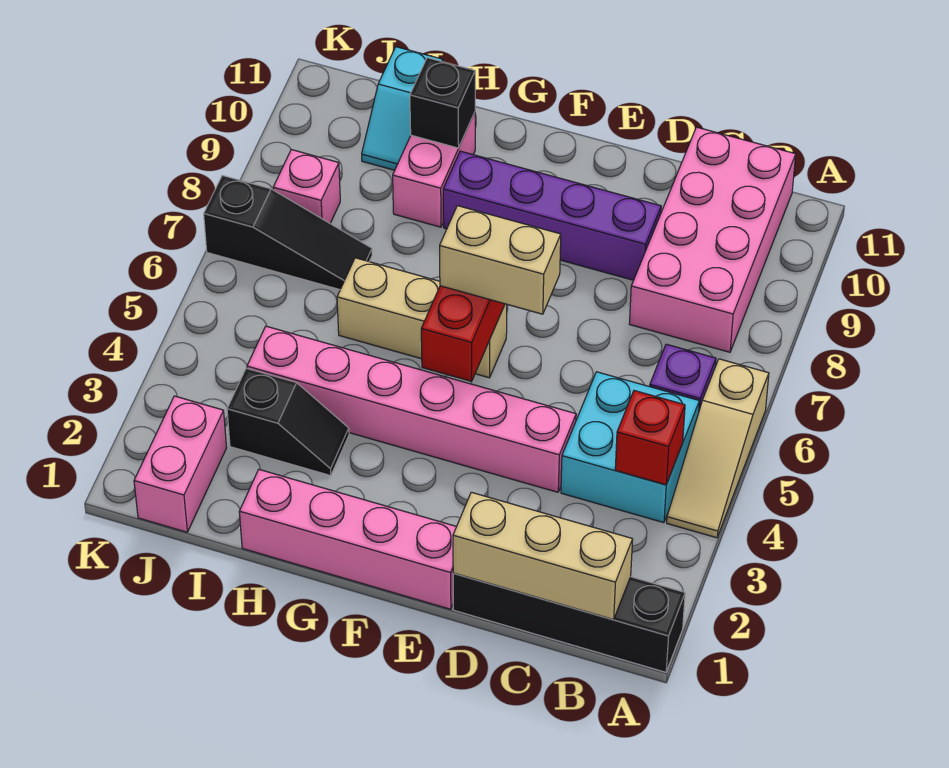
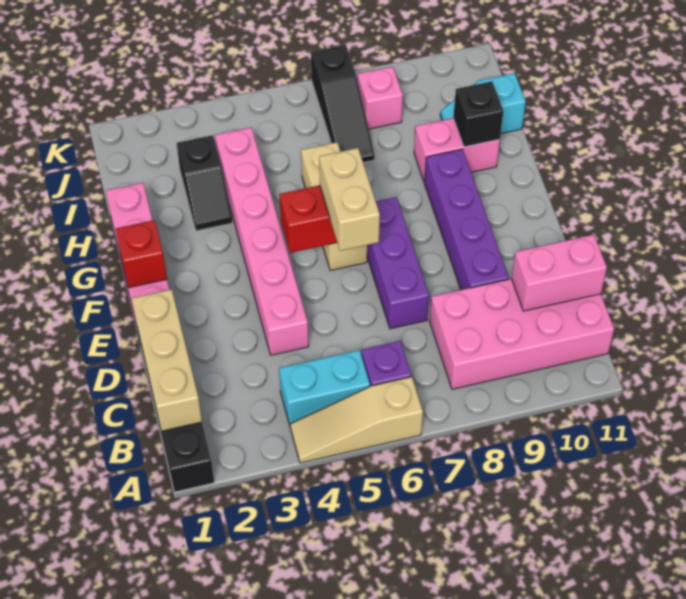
cyan brick B4:C5 level 1 -> cyan brick B4:B5 level 1
red brick B4 level 2 -> red brick F1 level 2
none -> purple brick D7:F7 level 1
pink brick J1:J2 level 1 -> pink brick C10:C11 level 2

